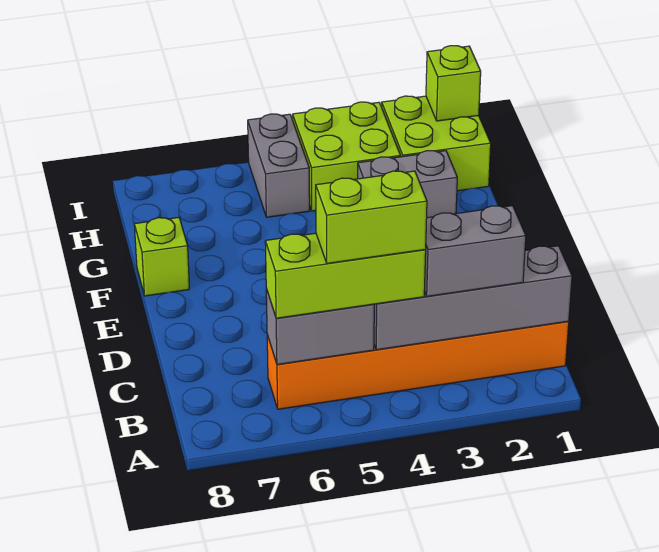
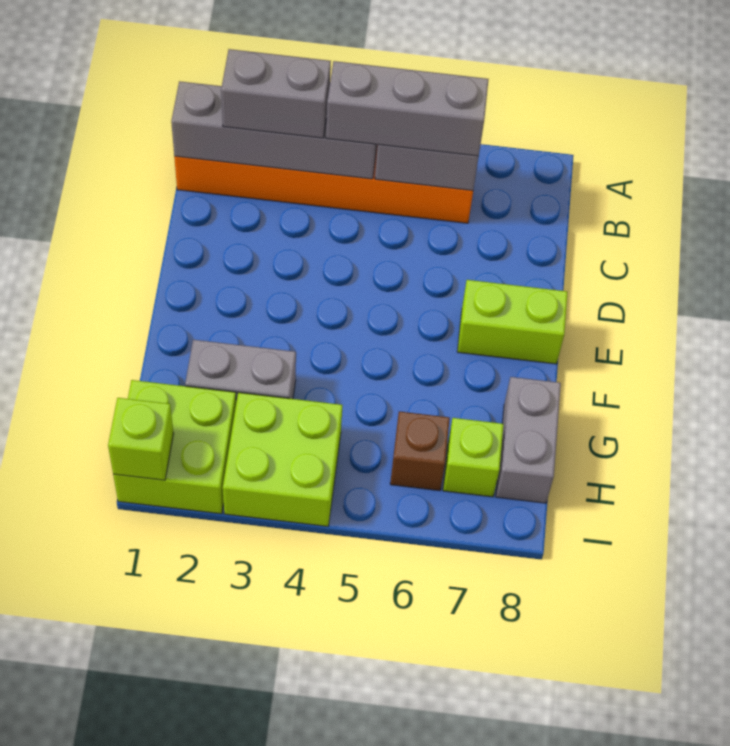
lime brick B4:B6 level 3 -> grey brick B4:B6 level 3
lime brick B4:B5 level 4 -> lime brick E7:E8 level 1
lime brick F8 level 1 -> lime brick H7 level 1
grey brick H5:I5 level 1 -> grey brick G8:H8 level 1
none -> brown brick H6 level 1

